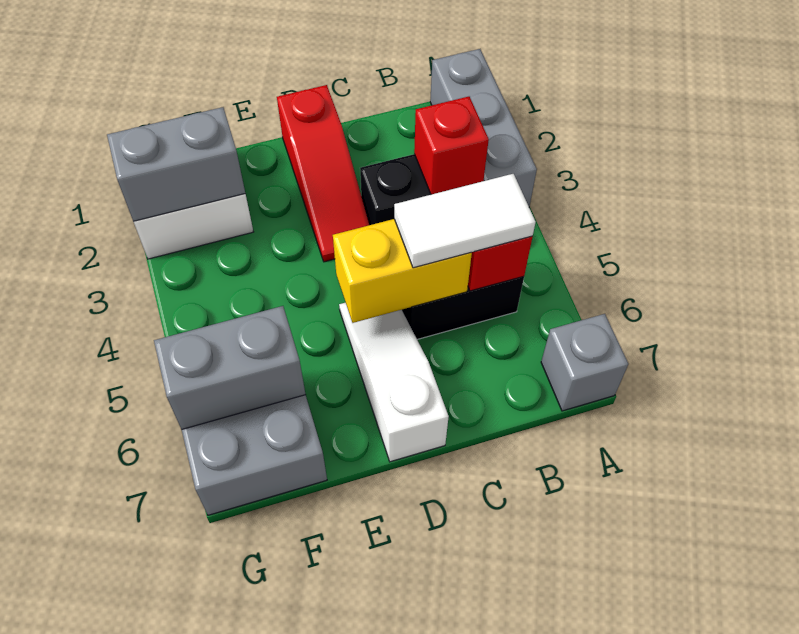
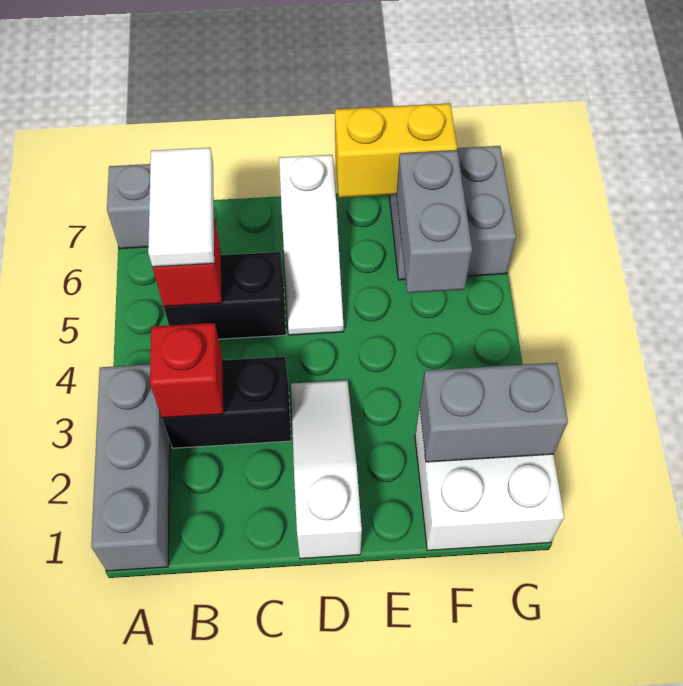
white tile B5:C5 level 3 -> white tile B5:B6 level 3
yellow brick C5:D5 level 2 -> yellow brick E7:F7 level 2
red slope D1:D3 level 1 top 1 -> white slope D1:D3 level 1 top 1
grey brick F6:G6 level 2 -> grey brick F5:F6 level 2

